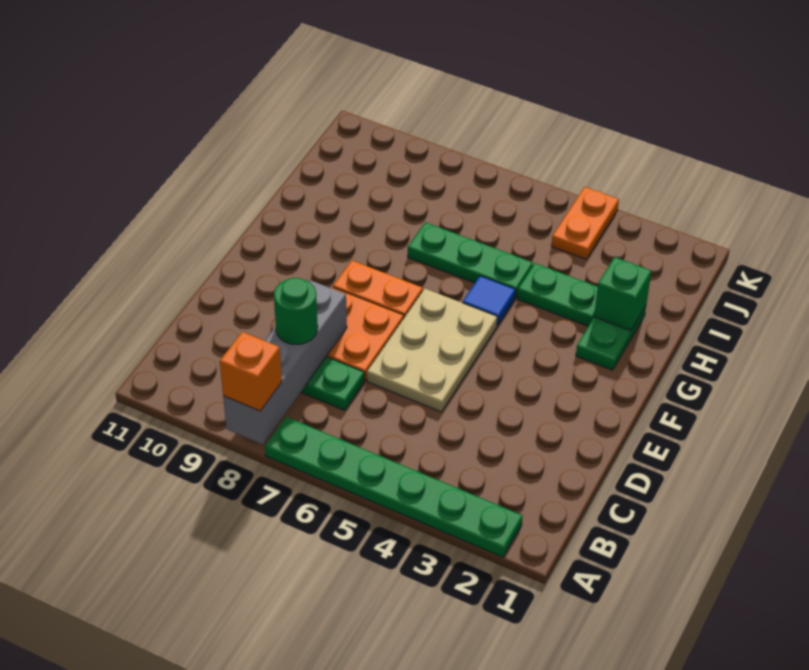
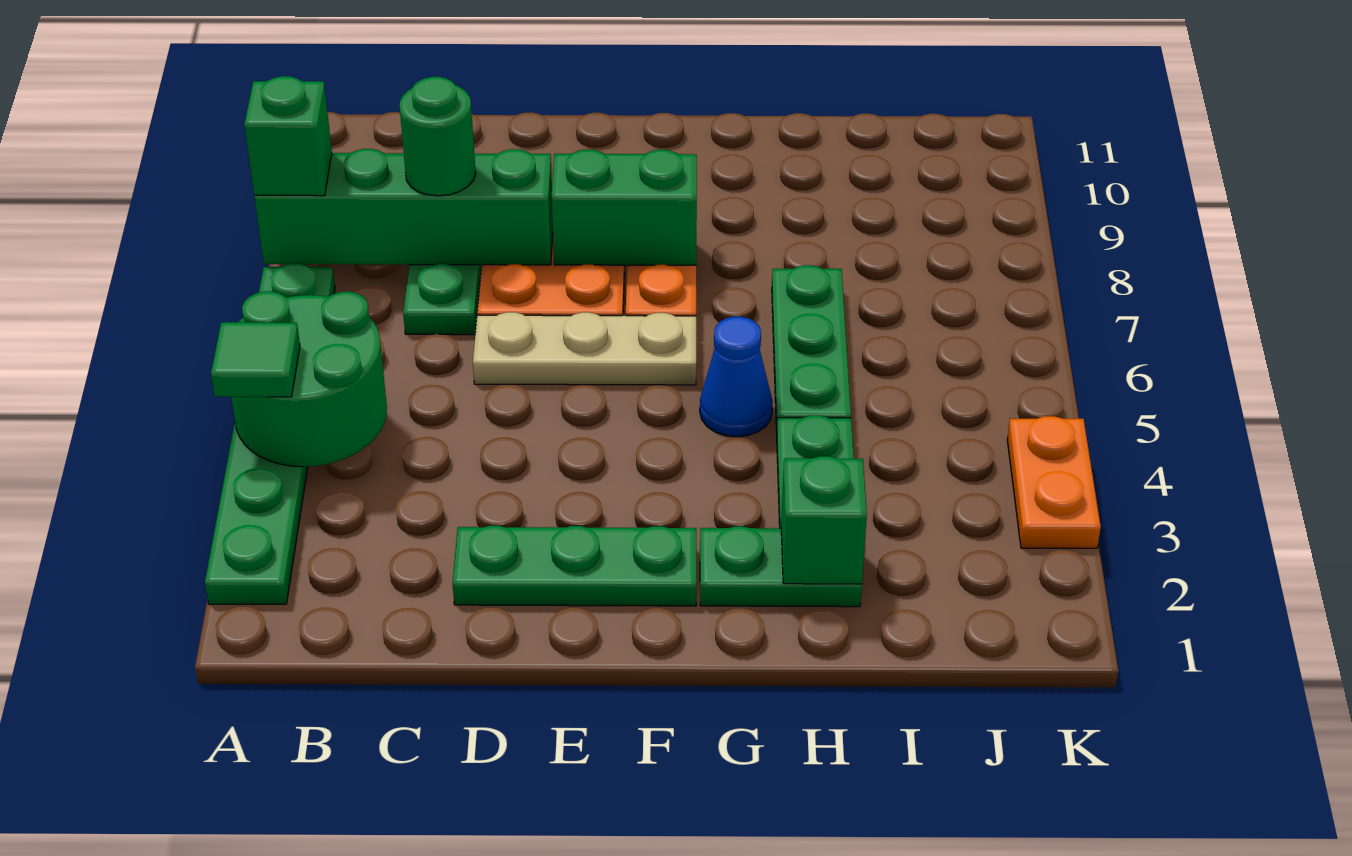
none -> green round brick A4:B5 level 2
none -> green tile A4 level 3
grey brick A8:D8 level 2 -> green brick A8:D8 level 2
orange brick A8 level 3 -> green brick A8 level 3
none -> green plate D2:F2 level 1
tan plate D5:F6 level 1 -> tan plate D6:F6 level 1
none -> green brick E8:F8 level 2
blue tile G5 level 1 -> blue cone G5 level 1
orange plate J4:K4 level 1 -> orange plate K3:K4 level 1

